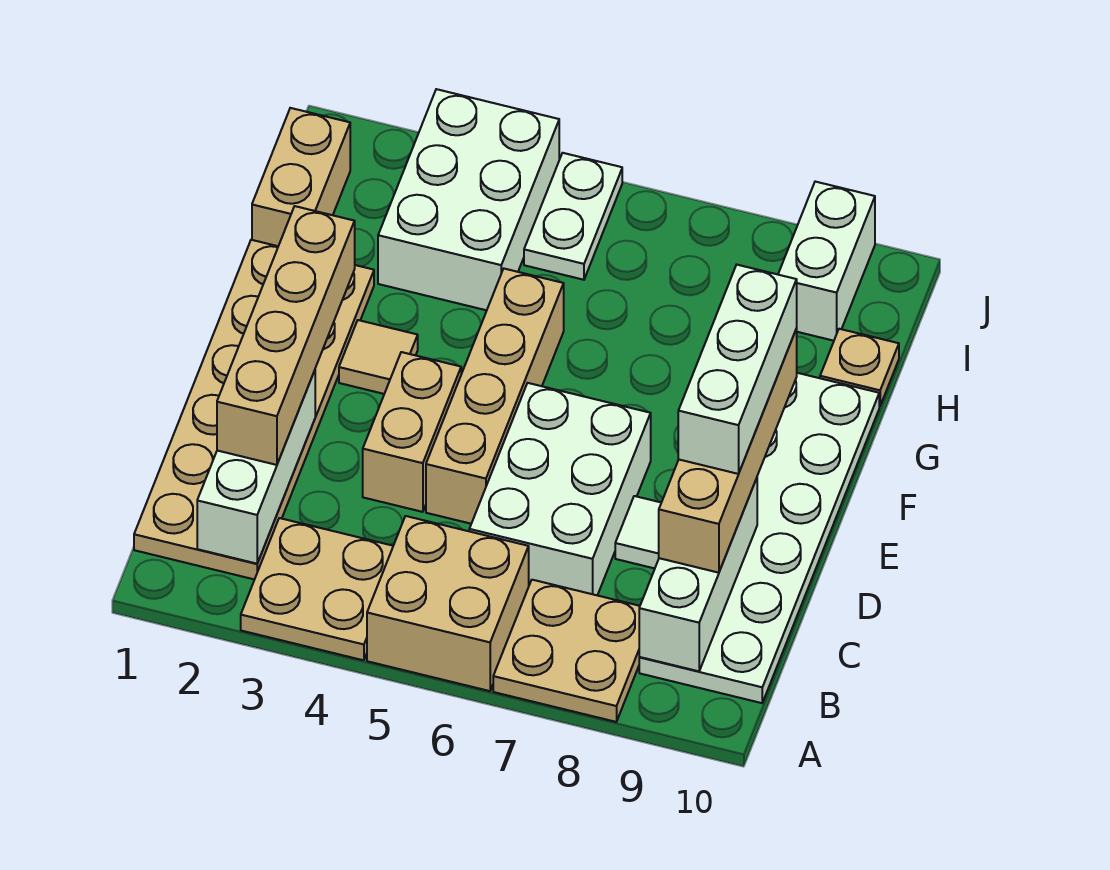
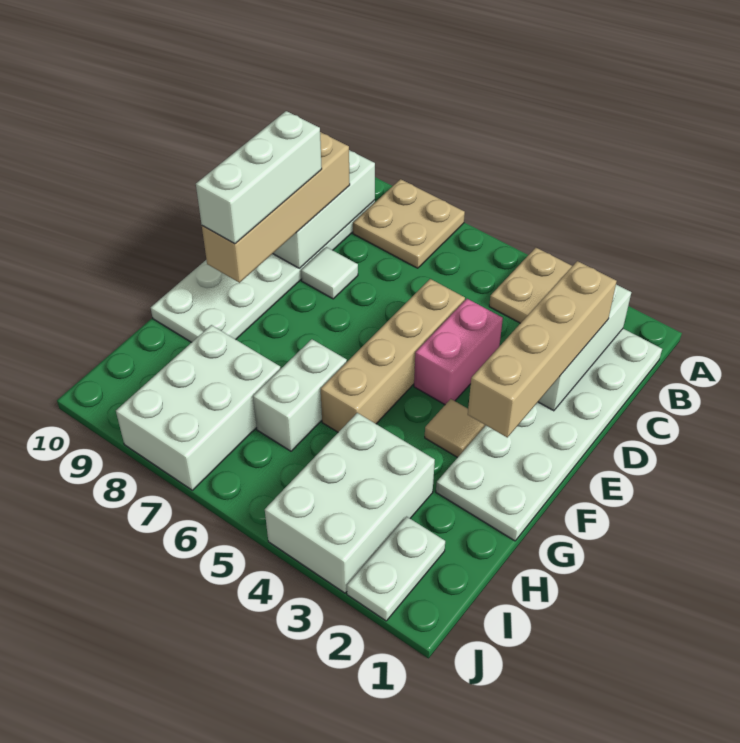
tan brick A5:B6 level 1 -> none
tan plate B1:G2 level 1 -> white plate B1:G2 level 1
white brick C6:E7 level 1 -> white brick H7:J8 level 1
tan brick D4:E4 level 1 -> pink brick D4:E4 level 1
tan brick H1:I1 level 1 -> none
tan plate H10 level 1 -> none
white plate I5:J5 level 1 -> white plate I2:J2 level 1
white brick I9:J9 level 1 -> white brick G6:H6 level 1

